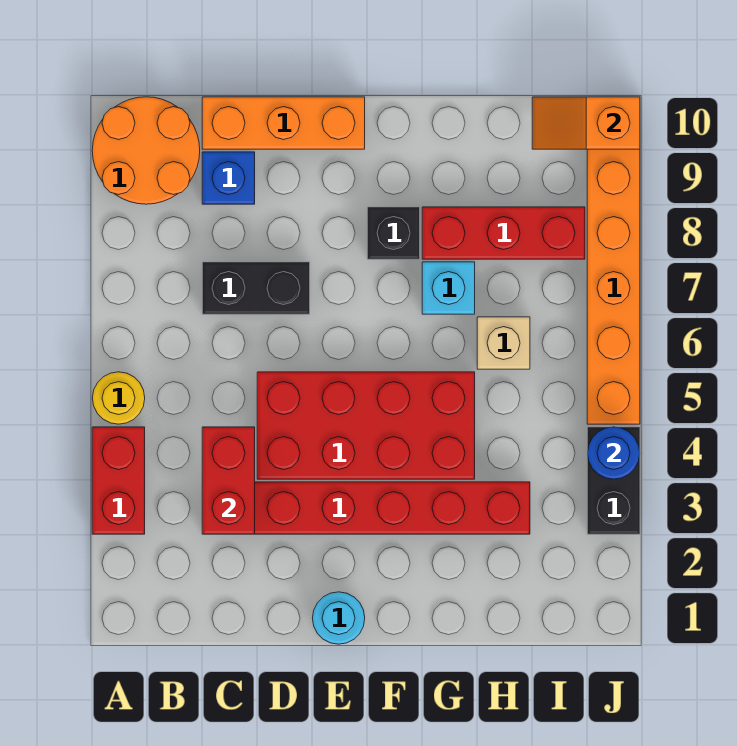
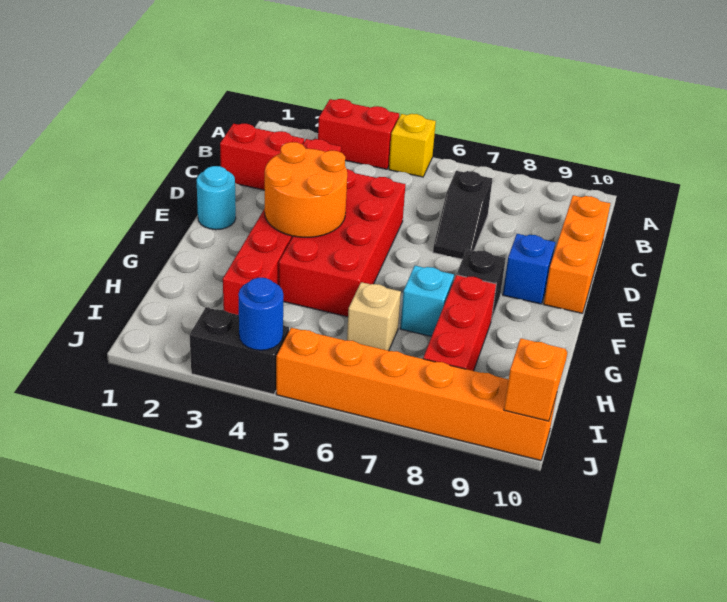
yellow round brick A5 level 1 -> yellow brick A5 level 1
orange round brick A9:B10 level 1 -> orange round brick E3:F4 level 2
red brick C3:C4 level 2 -> red brick C1:C2 level 1
black brick C7:D7 level 1 -> black slope C7:D7 level 1 top C
blue brick C9 level 1 -> blue brick E9 level 1

